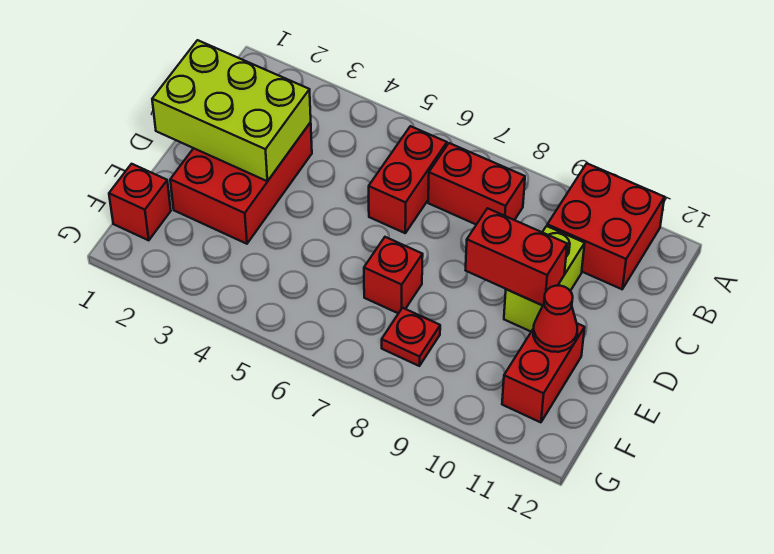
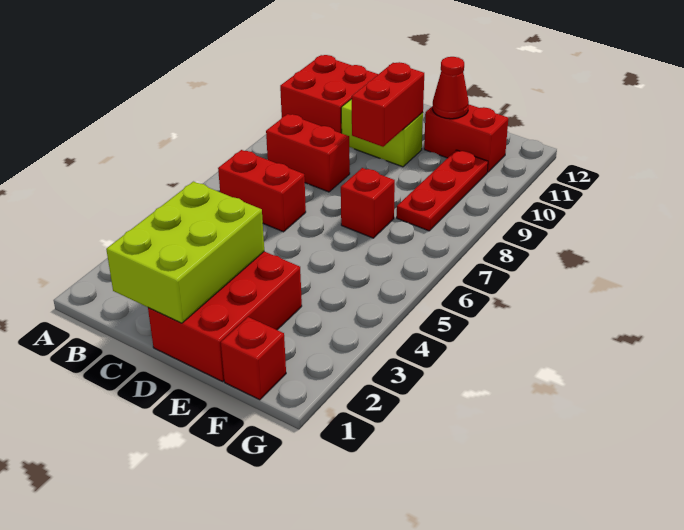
red brick B7:B8 level 1 -> red brick B8:C8 level 1
red brick C2:E3 level 1 -> red brick D1:E3 level 1
red plate F8 level 1 -> red plate F8:F10 level 1

